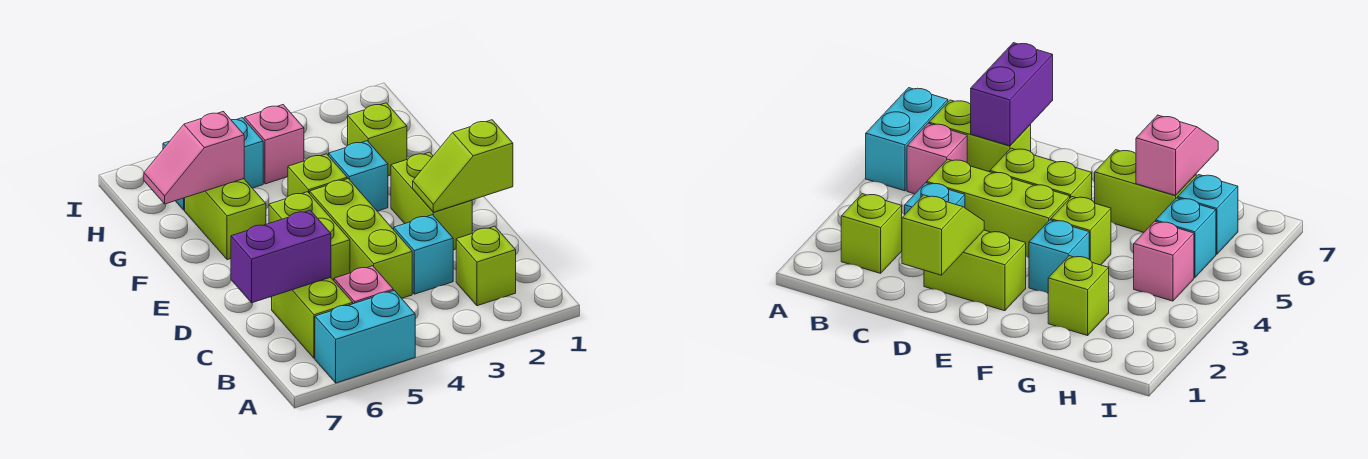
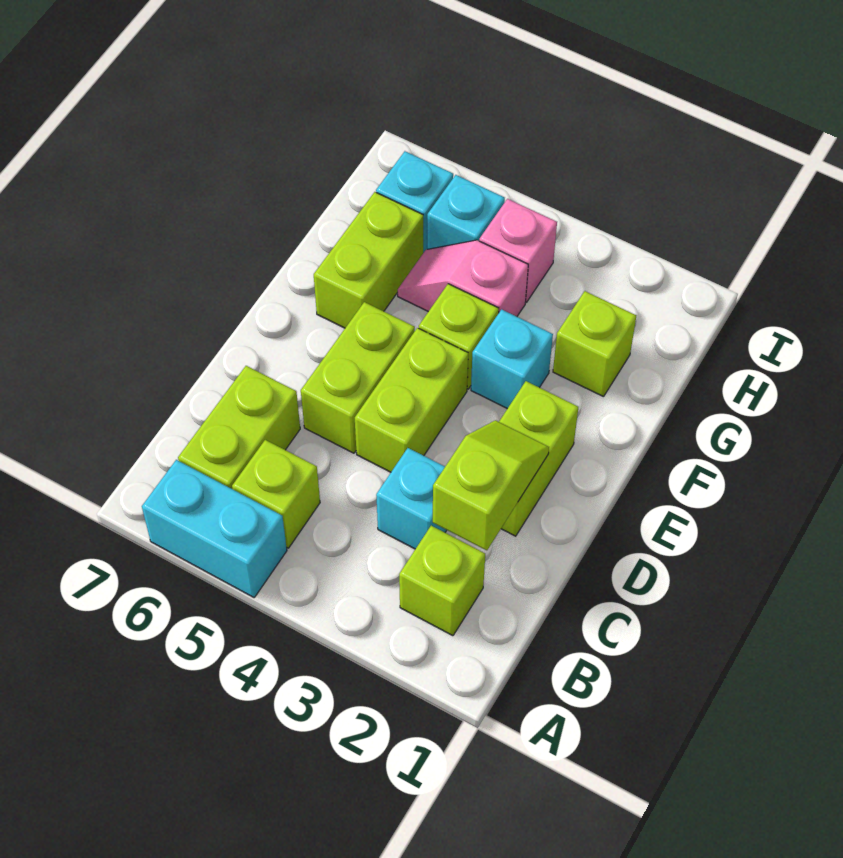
pink brick B5 level 1 -> lime brick B5 level 1
lime brick C4:E4 level 1 -> lime brick D4:E4 level 1
purple brick C6:C7 level 2 -> none
lime slope D1:D2 level 2 top 1 -> lime slope C2:D2 level 2 top C
pink slope G6:G7 level 2 top 6 -> pink slope G4:G5 level 1 top 4

